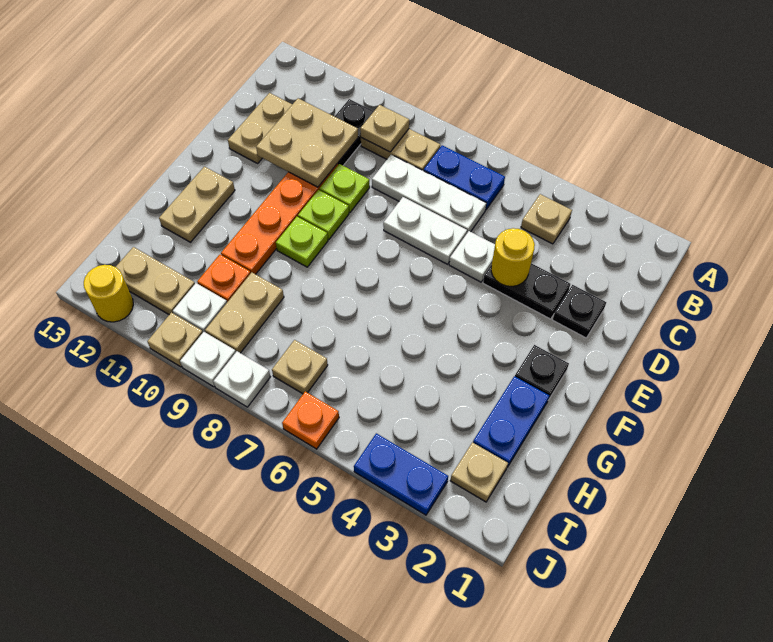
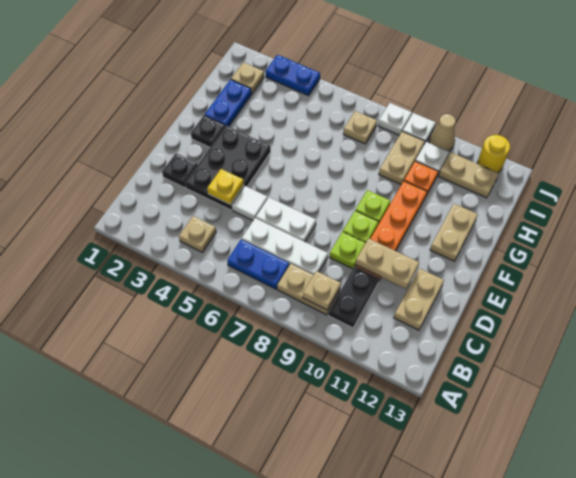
tan plate C10:D11 level 2 -> tan plate D10:D11 level 2
black plate D3:D4 level 1 -> black plate D3:F4 level 1
yellow round brick D4 level 2 -> yellow plate D4 level 2
white plate D5 level 1 -> white tile D5 level 1
orange plate J6 level 1 -> none
tan plate J10 level 1 -> tan cone J10 level 1

